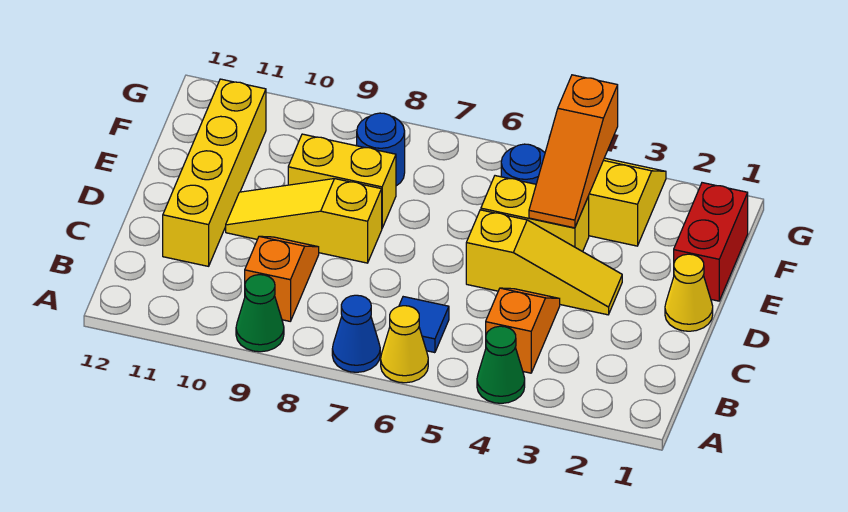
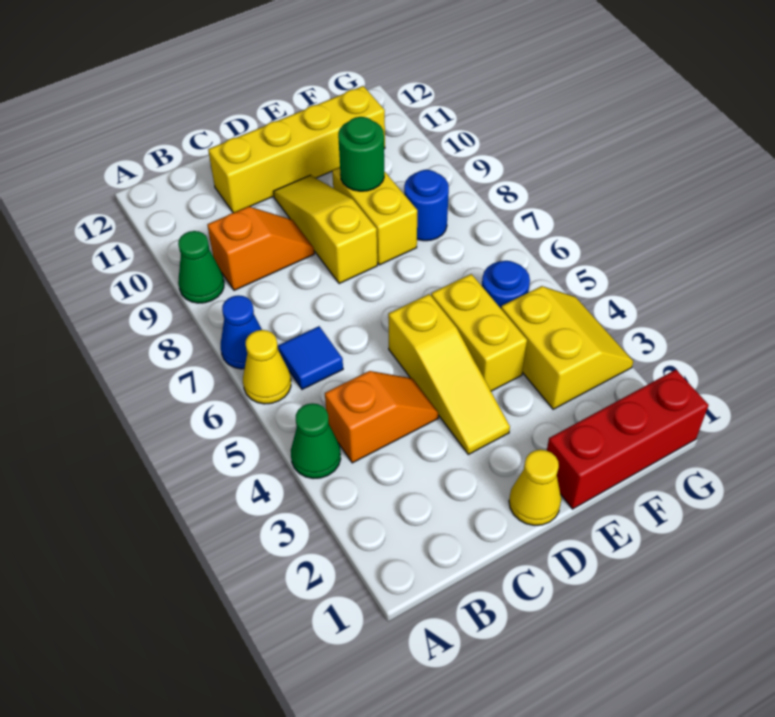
red brick E1:F1 level 1 -> red brick E1:G1 level 1
orange slope E4:G4 level 2 top G -> none
none -> green round brick E9 level 2

